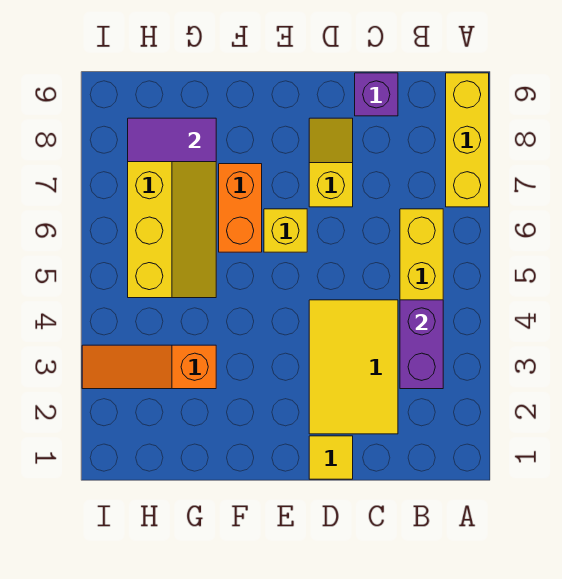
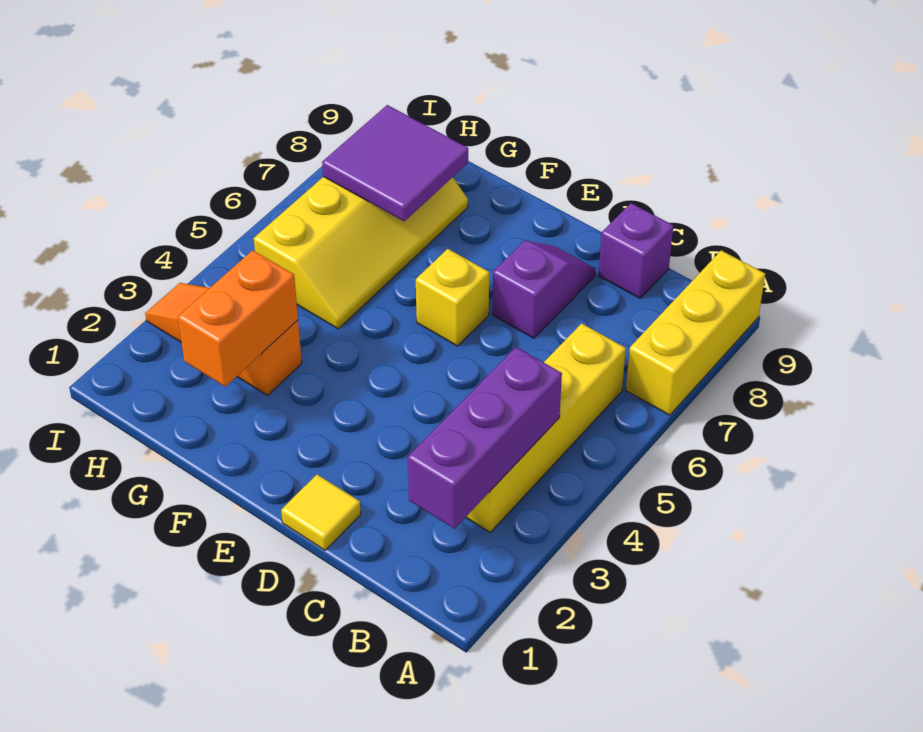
purple brick B3:B4 level 2 -> purple brick B2:B4 level 2
yellow tile C2:D4 level 1 -> none
yellow slope D7:D8 level 1 top 7 -> purple slope D7:D8 level 1 top 7
orange brick F6:F7 level 1 -> orange brick G2:G3 level 2
purple tile G8:H8 level 2 -> purple tile G7:H8 level 2

